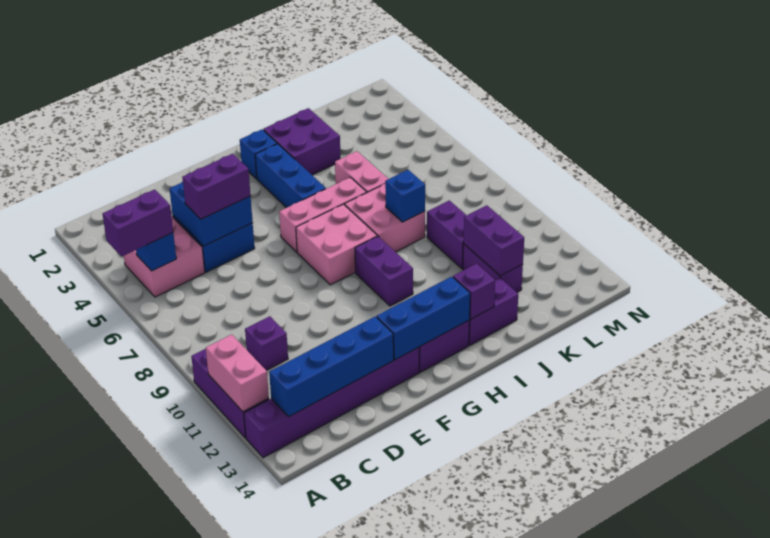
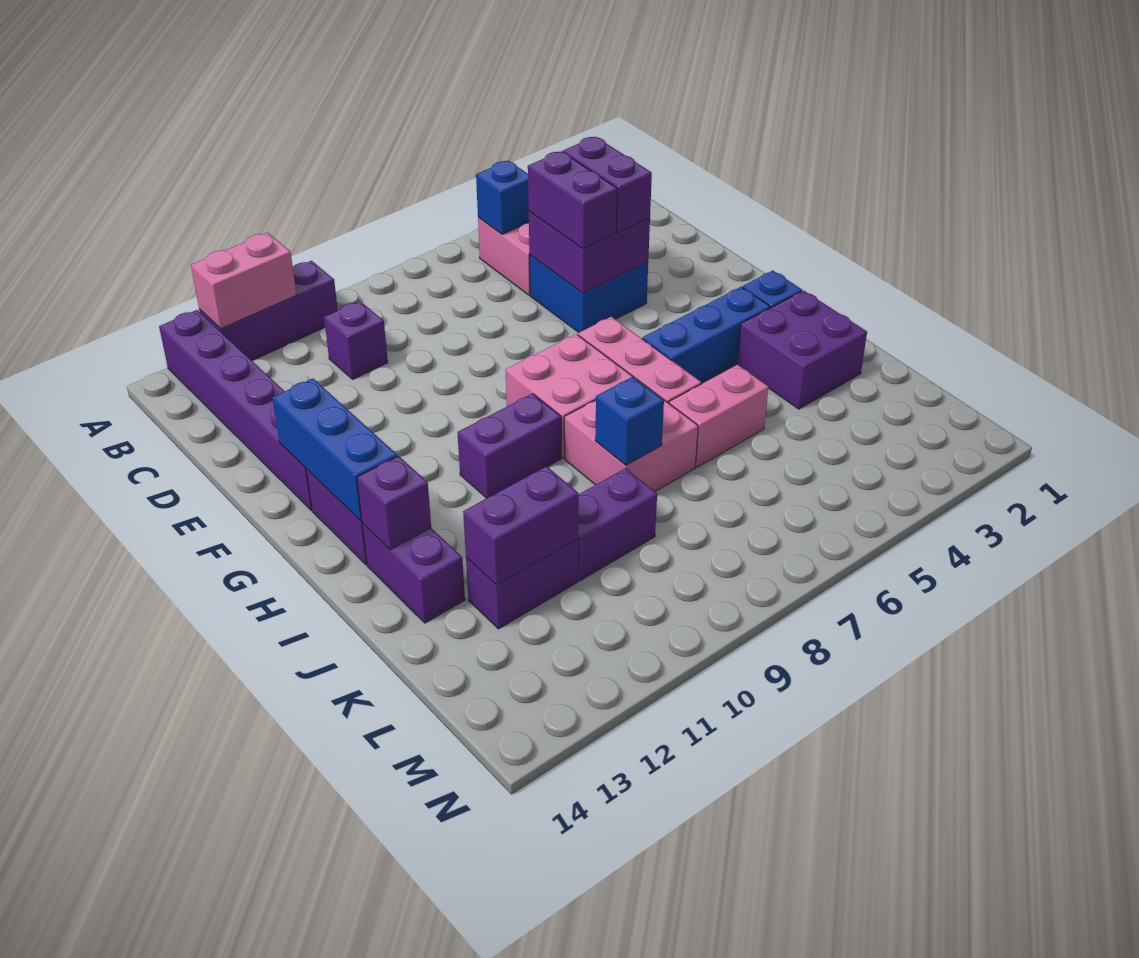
purple brick A5:B5 level 3 -> purple brick D4:E4 level 3
blue brick B13:E13 level 2 -> none
blue brick D4:E5 level 2 -> purple brick D4:E5 level 2

